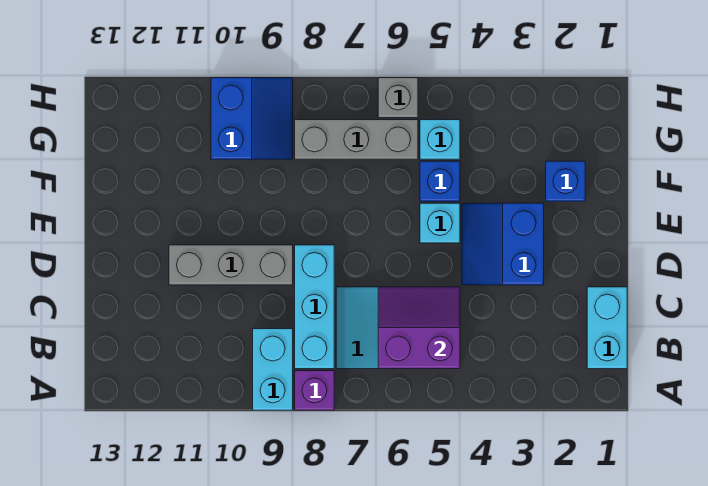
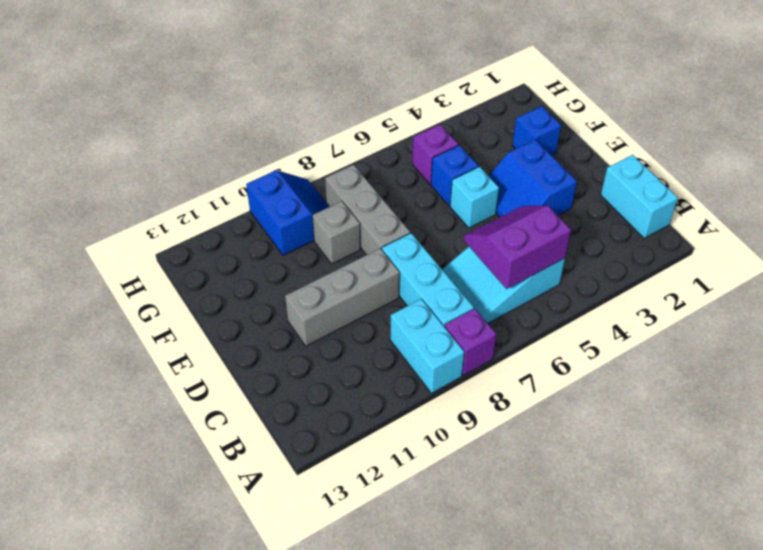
cyan brick G5 level 1 -> purple brick G5 level 1
grey brick G6:G8 level 1 -> grey brick E8:G8 level 1
grey brick H6 level 1 -> grey brick F9 level 1

